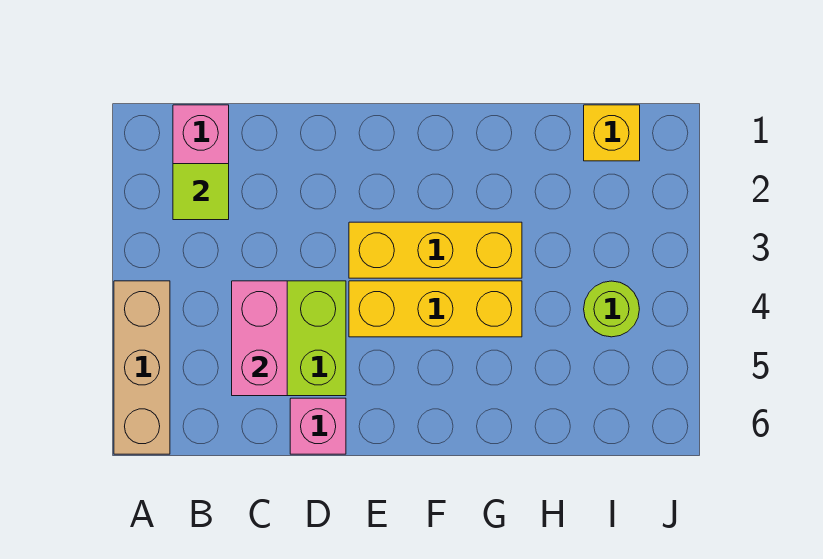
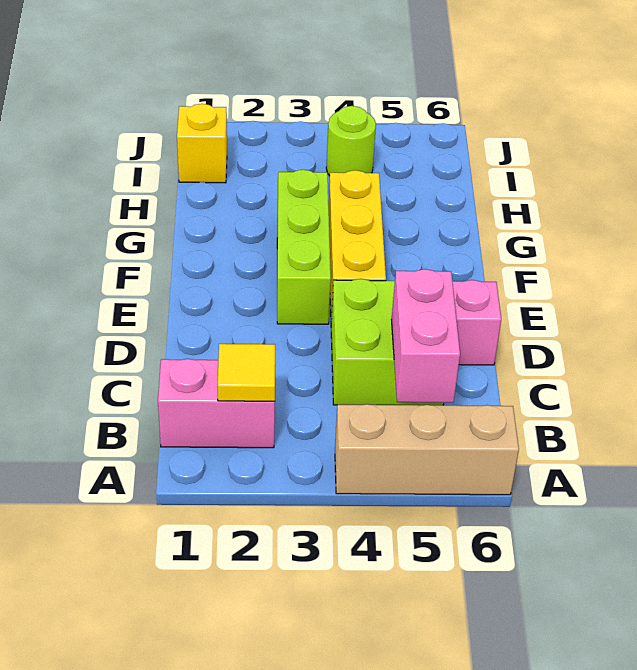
lime tile B2 level 2 -> yellow tile B2 level 2
pink brick C4:C5 level 2 -> pink brick B5:C5 level 2
yellow brick E3:G3 level 1 -> lime brick E3:G3 level 1

